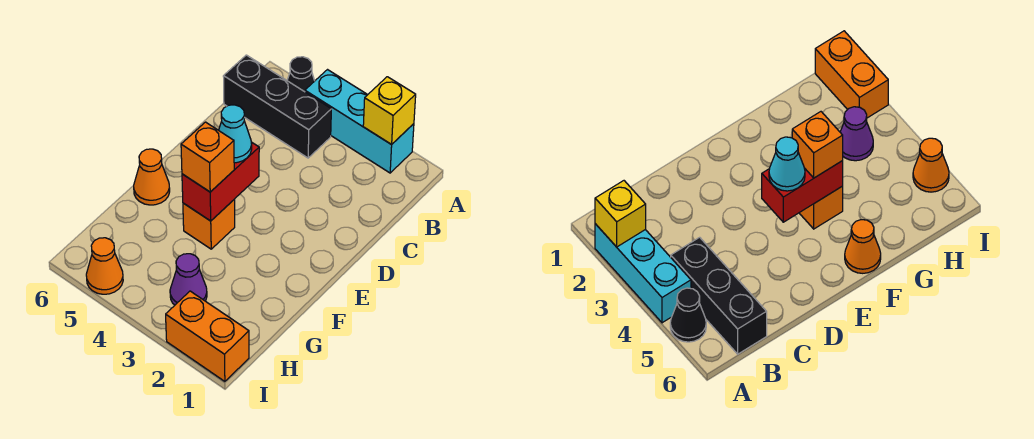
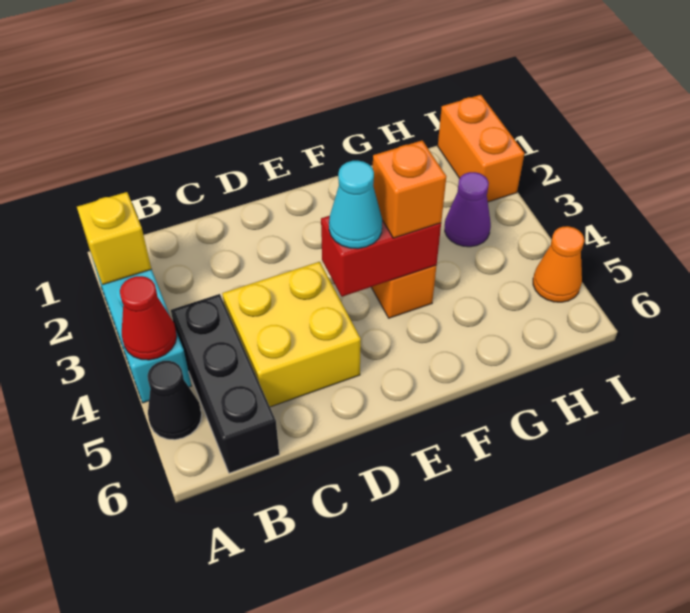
none -> red cone A4 level 2
none -> yellow brick C4:D5 level 1
orange cone F6 level 1 -> none

